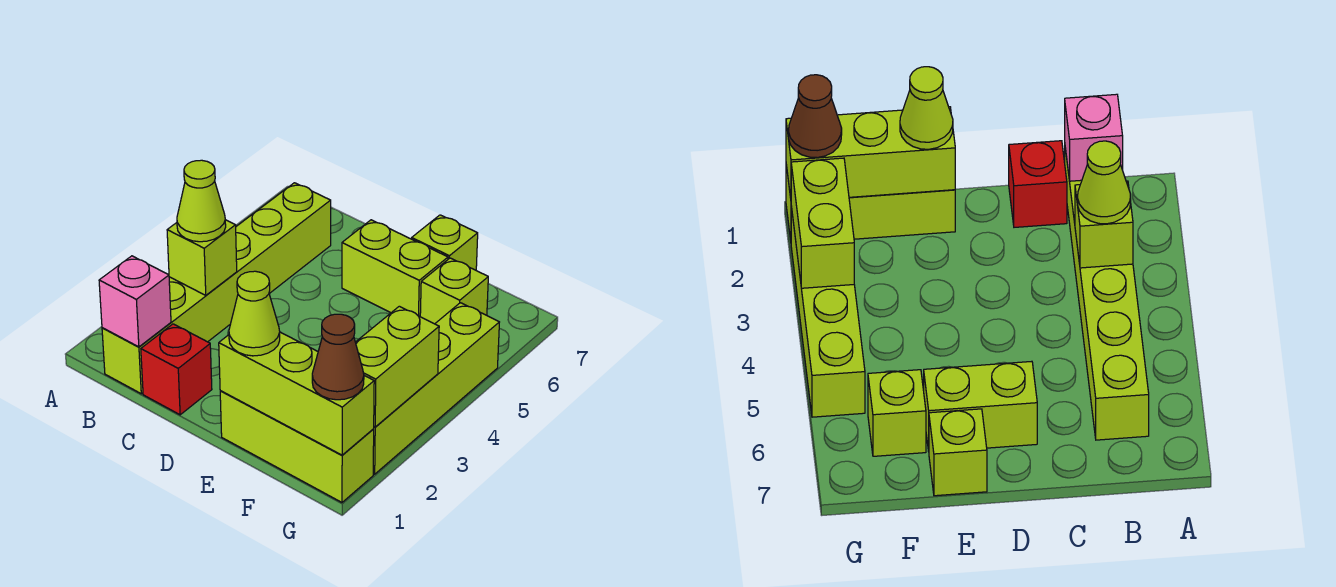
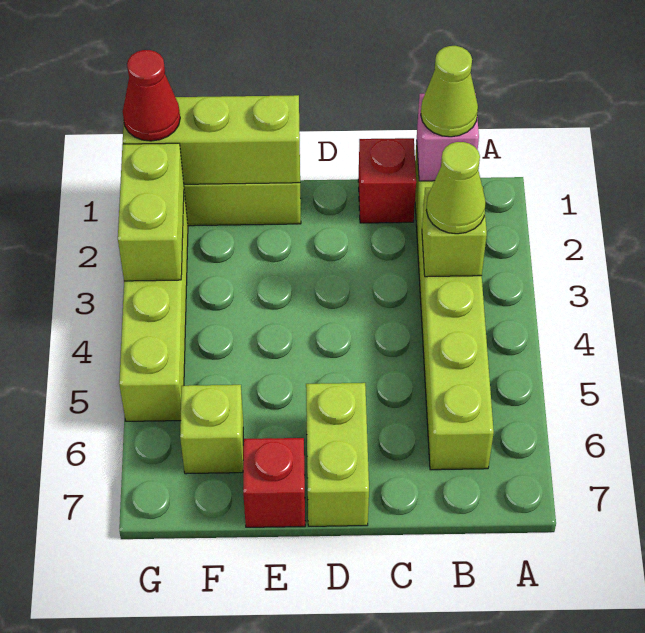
lime brick D6:E6 level 1 -> lime brick D6:D7 level 1
lime cone E1 level 3 -> lime cone B1 level 3
lime brick E7 level 1 -> red brick E7 level 1
brown cone G1 level 3 -> red cone G1 level 3

